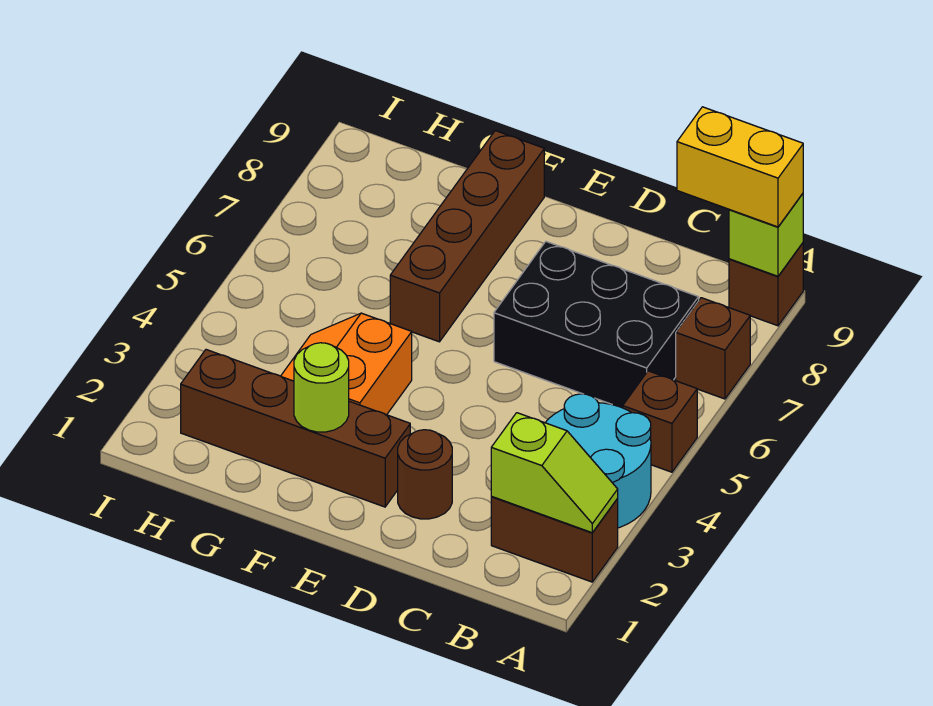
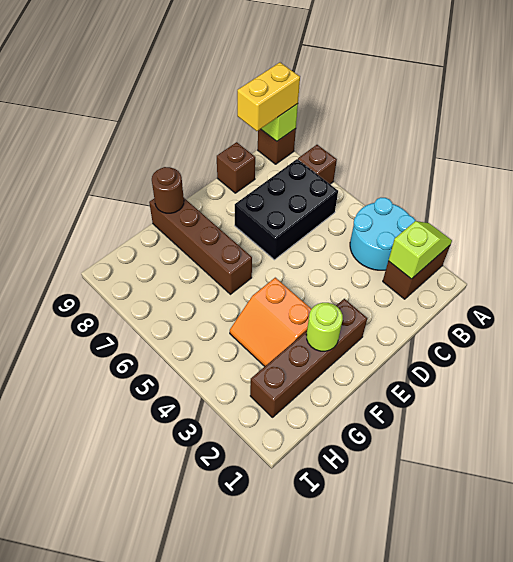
brown brick A5 level 1 -> brown brick C9 level 1
brown round brick D2 level 1 -> brown round brick F9 level 2

